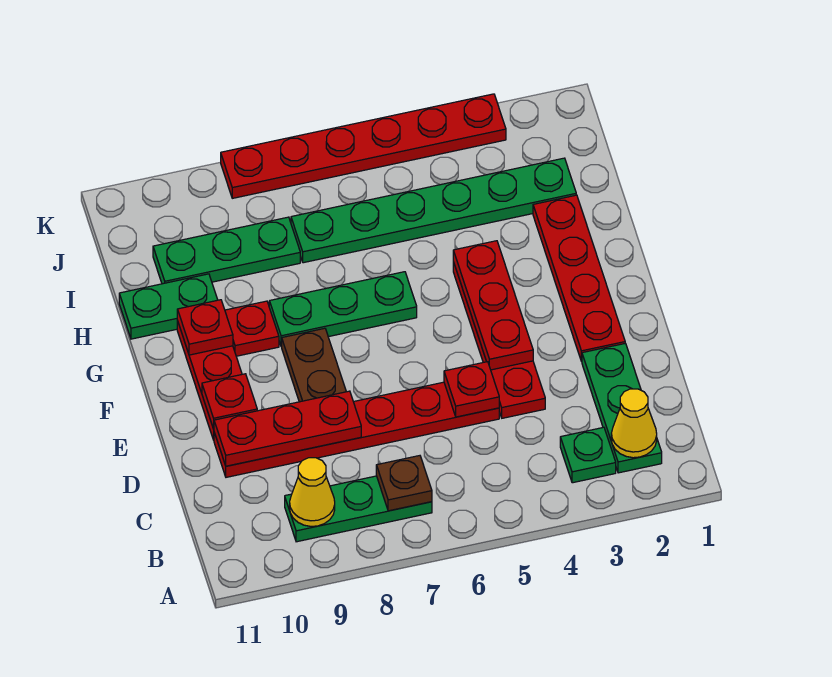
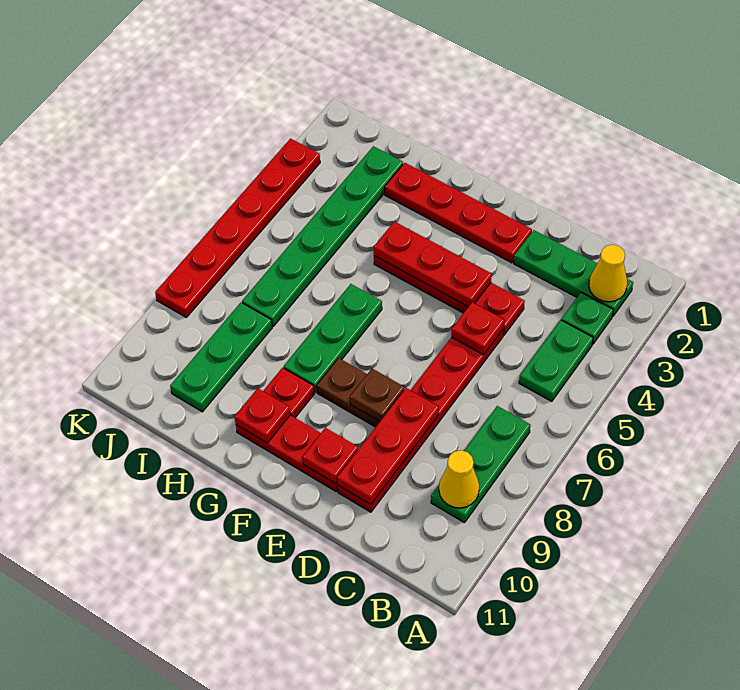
brown plate B7 level 2 -> brown plate E8 level 2
green plate H10:H11 level 1 -> green plate B4:B5 level 1

